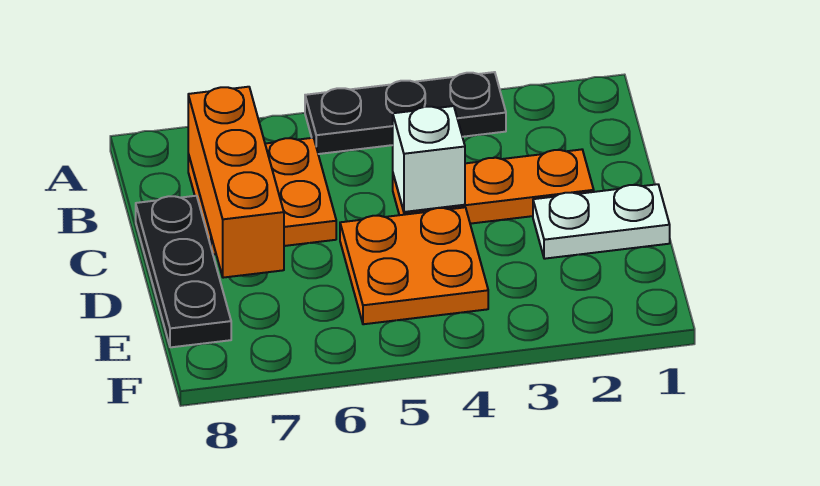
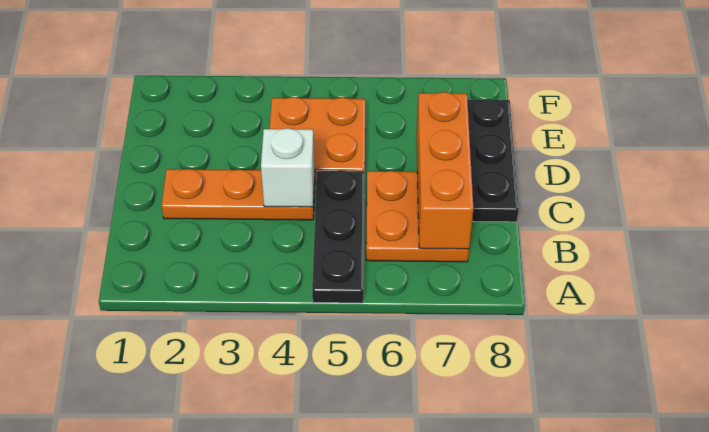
black plate A3:A5 level 1 -> black plate A5:C5 level 1
white plate D1:D2 level 1 -> none

